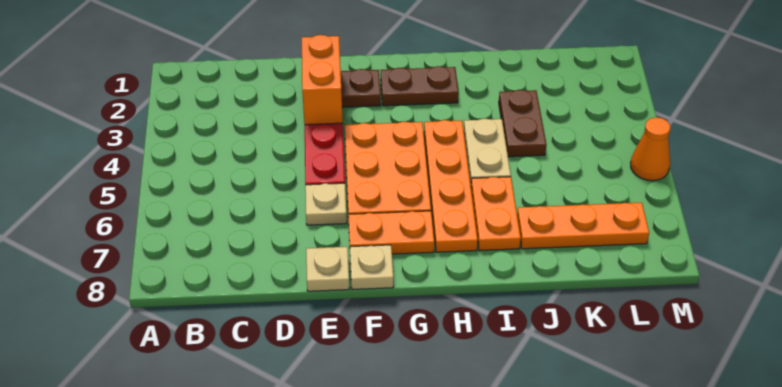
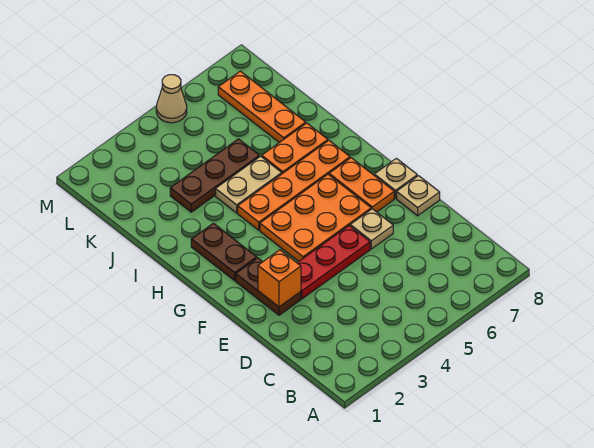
orange brick E2:E3 level 2 -> orange brick E2 level 2
brown plate J3:J4 level 1 -> brown plate J3:J5 level 1
orange cone M5 level 1 -> tan cone M5 level 1

